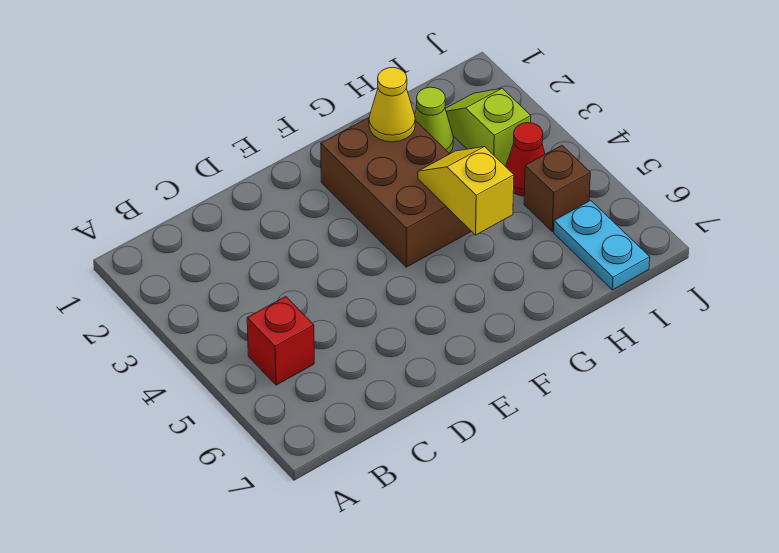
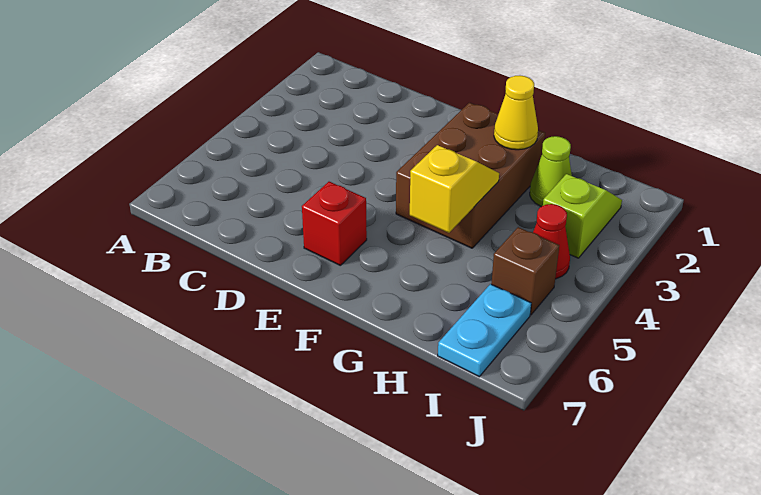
red brick B5 level 1 -> red brick E6 level 1

